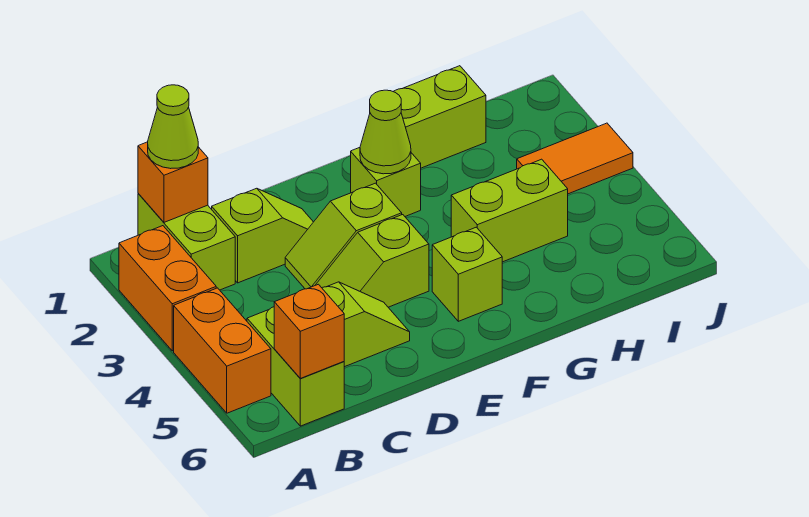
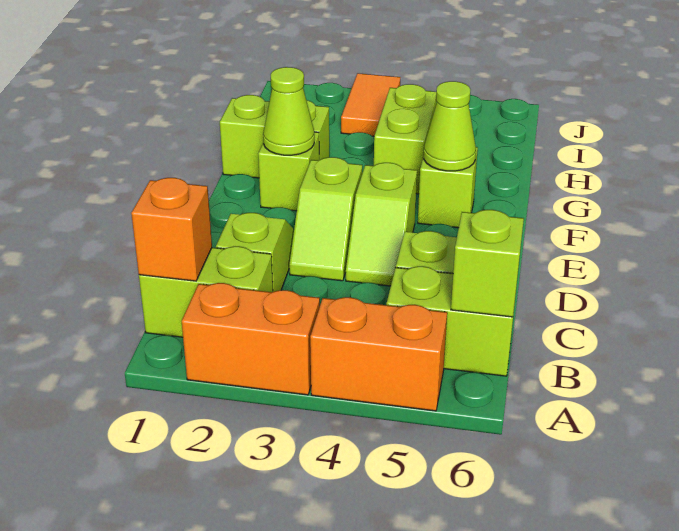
lime cone B1 level 3 -> lime cone F5 level 2
orange brick B6 level 2 -> lime brick B6 level 2
lime brick G1:H1 level 1 -> lime brick G1:G2 level 1

